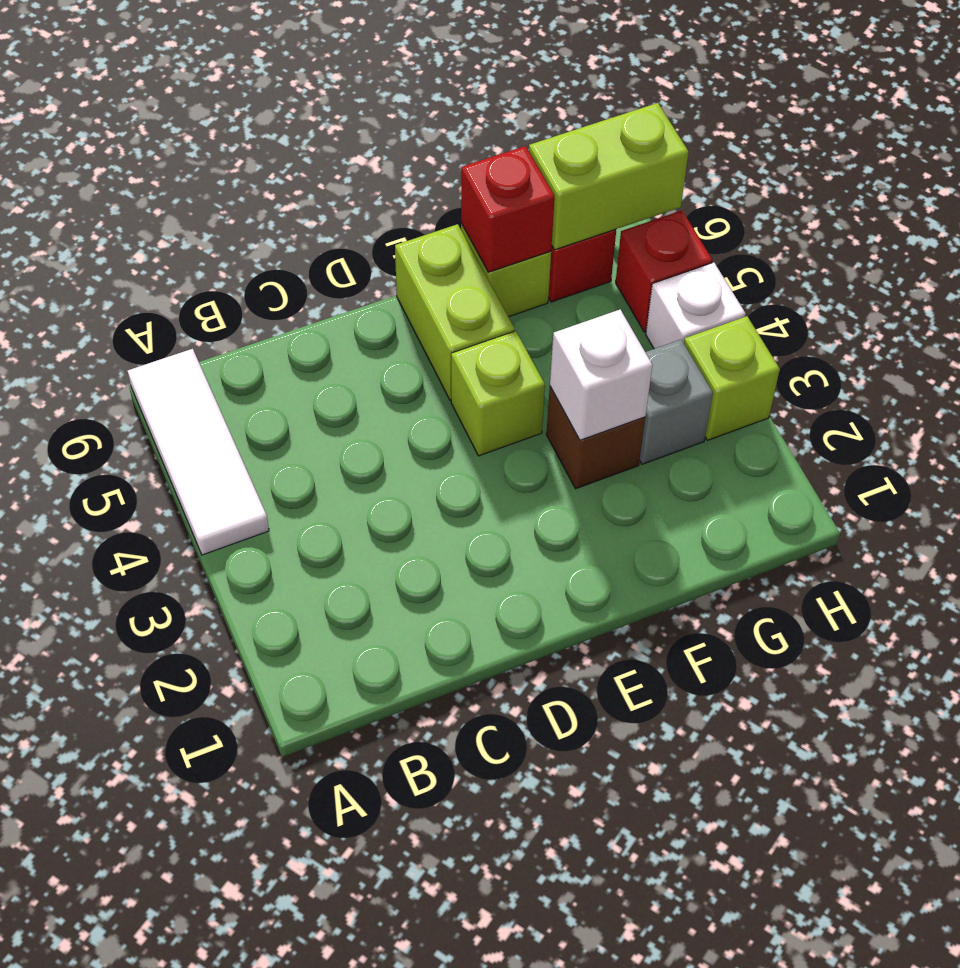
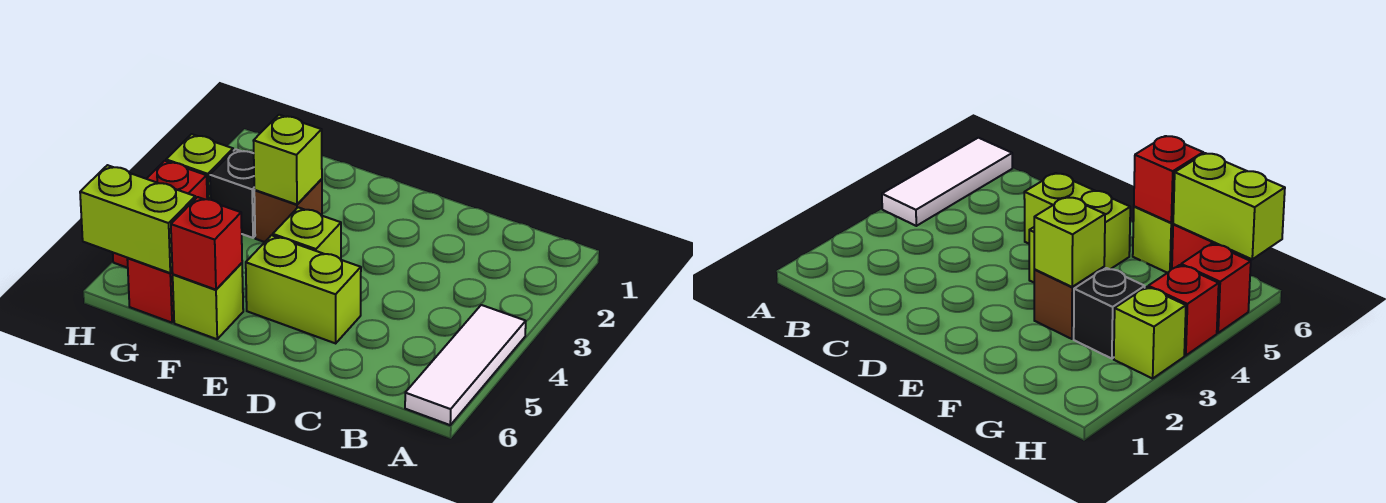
lime brick E5:E6 level 1 -> lime brick D5:E5 level 1
white brick F3 level 2 -> lime brick F3 level 2
grey brick G3 level 1 -> black brick G3 level 1
white brick H4 level 1 -> red brick H4 level 1

